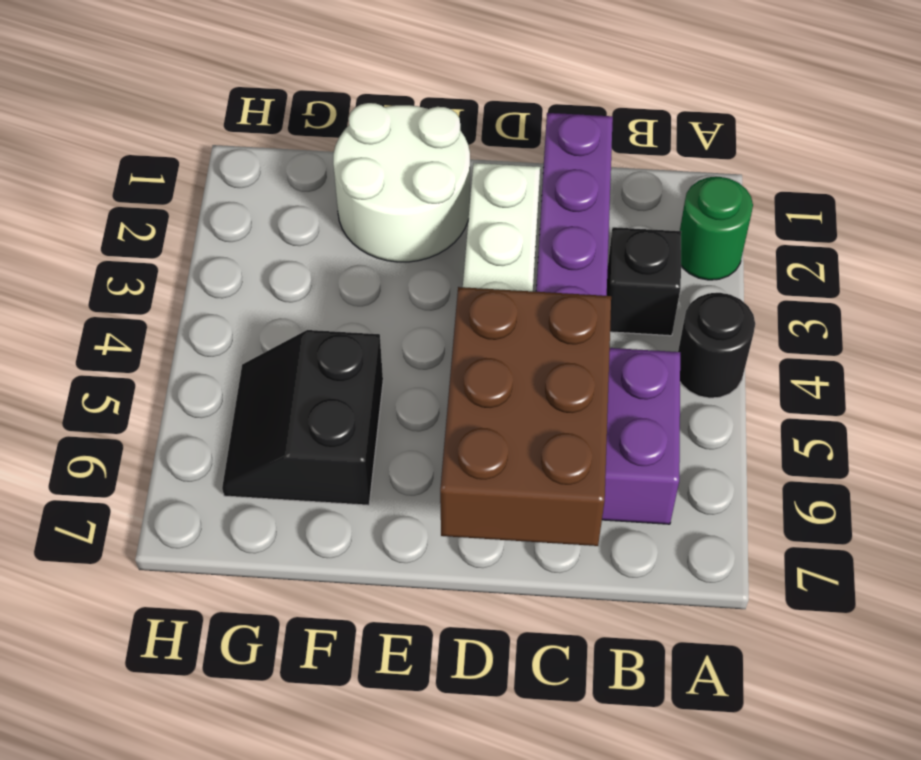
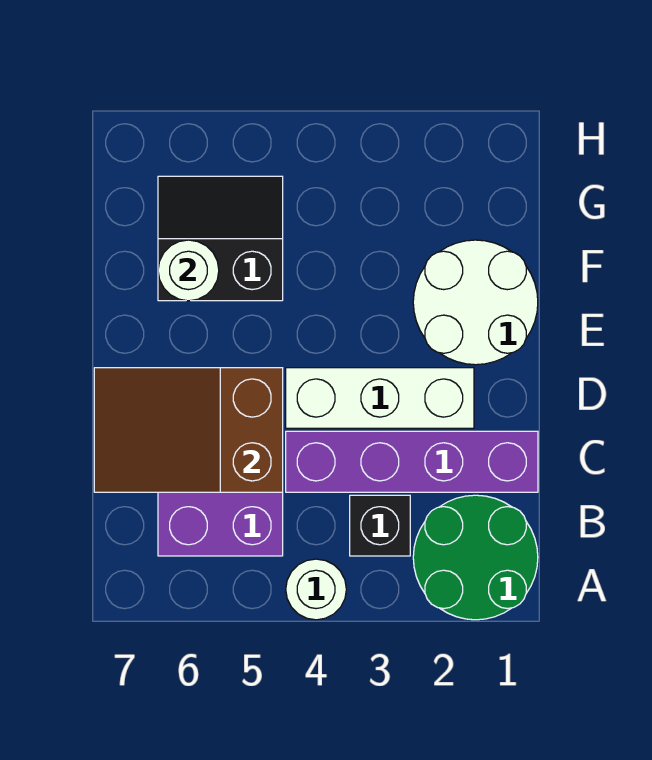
green round brick A2 level 1 -> green round brick A1:B2 level 1
black round brick A4 level 1 -> white round brick A4 level 1
brown brick C5:D7 level 2 -> brown slope C5:D7 level 2 top 5
none -> white round brick F6 level 2

